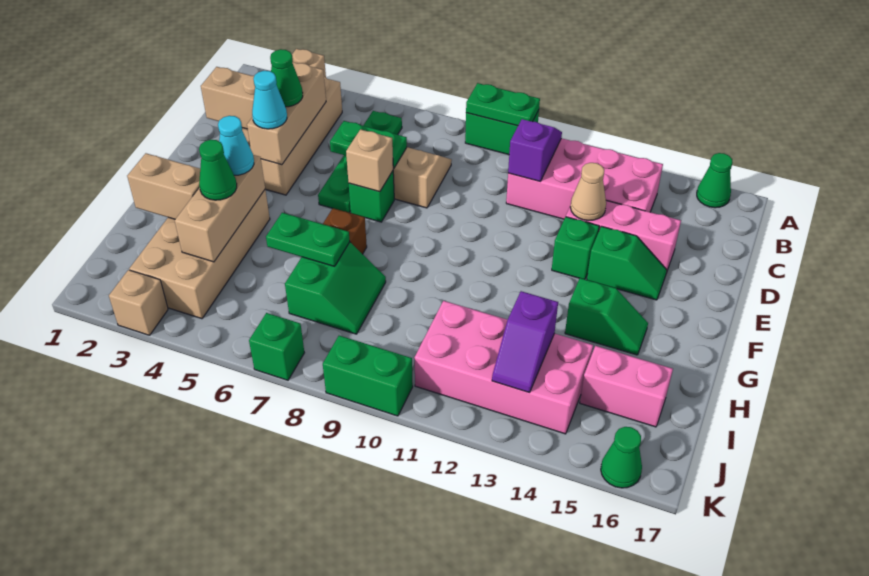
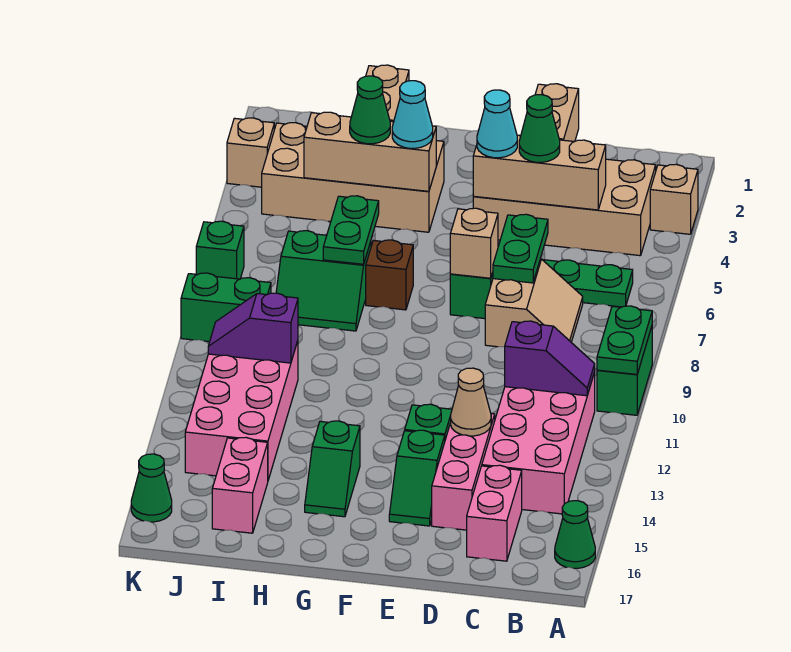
none -> pink brick C15:C16 level 1
purple slope I13:J13 level 2 top I -> purple slope I11:J11 level 2 top I
green brick K9:K10 level 1 -> green brick J9:K9 level 1

